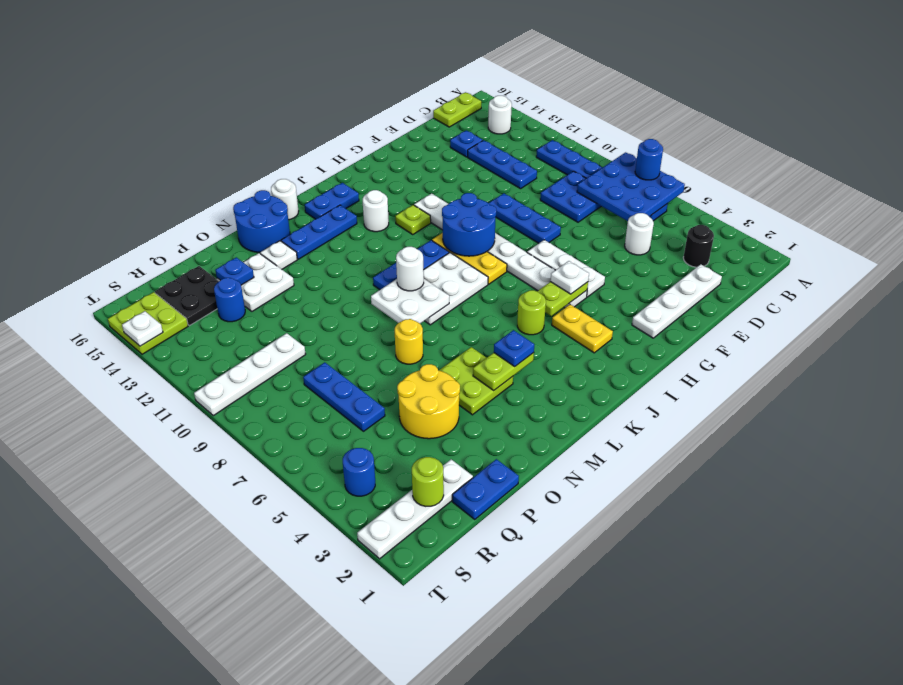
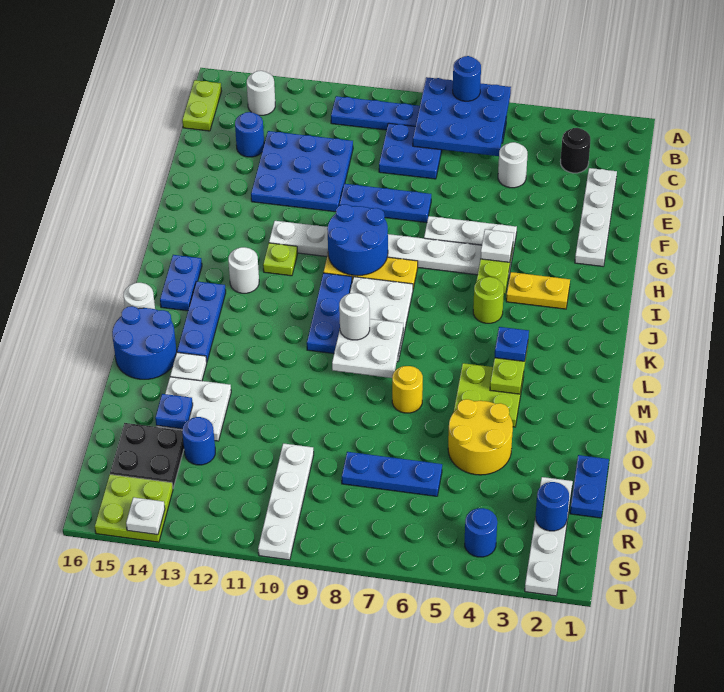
blue plate D11:D13 level 1 -> blue plate D11:F13 level 1
blue plate D14 level 1 -> blue round brick D14 level 1
lime round brick R2 level 2 -> blue round brick R2 level 2

